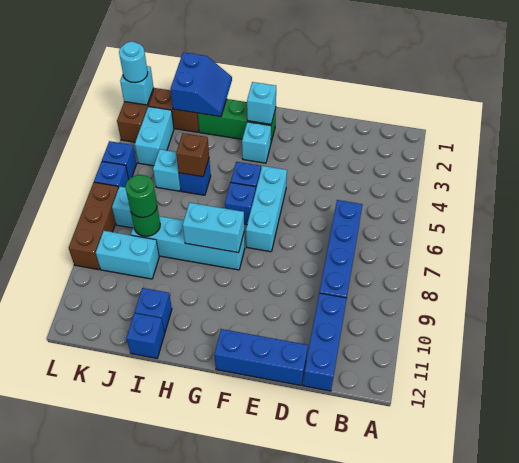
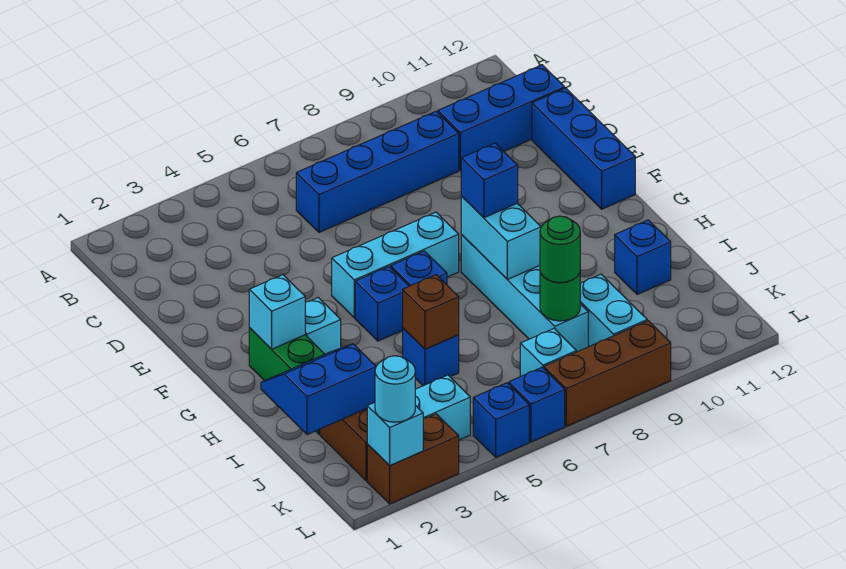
blue brick I12 level 1 -> blue brick G8 level 3
cyan brick J5 level 1 -> none

